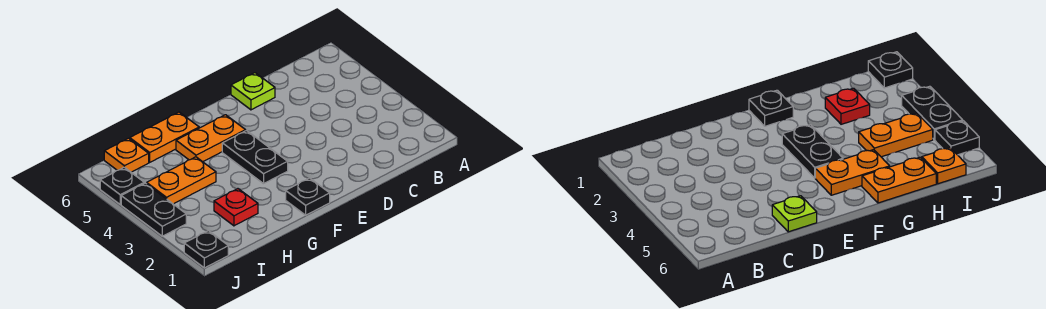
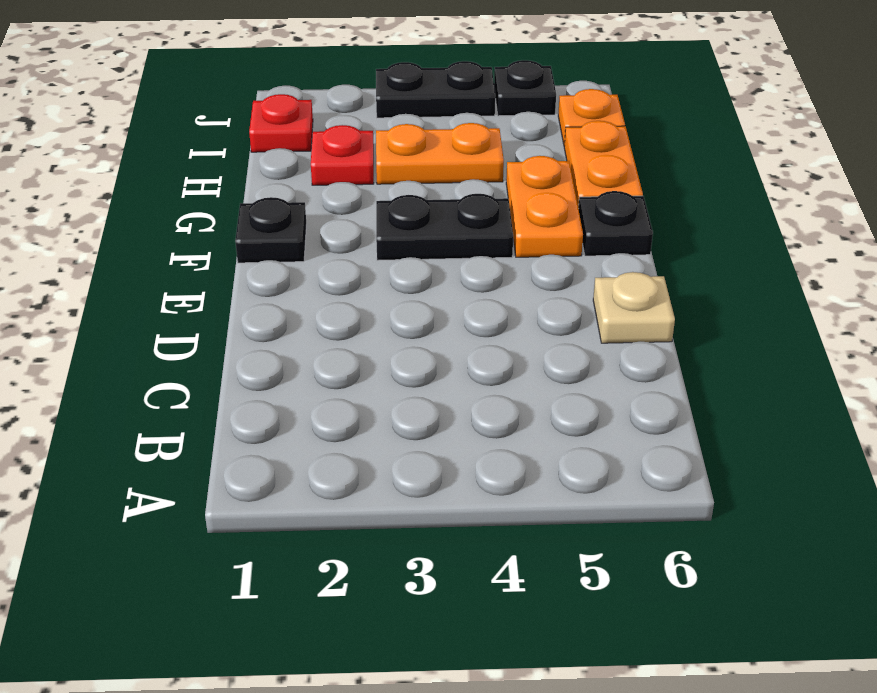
lime plate D6 level 1 -> tan plate D6 level 1
orange plate H4:I4 level 1 -> orange plate H3:H4 level 1
none -> red plate I1 level 1
black plate J1 level 1 -> black plate F6 level 1

